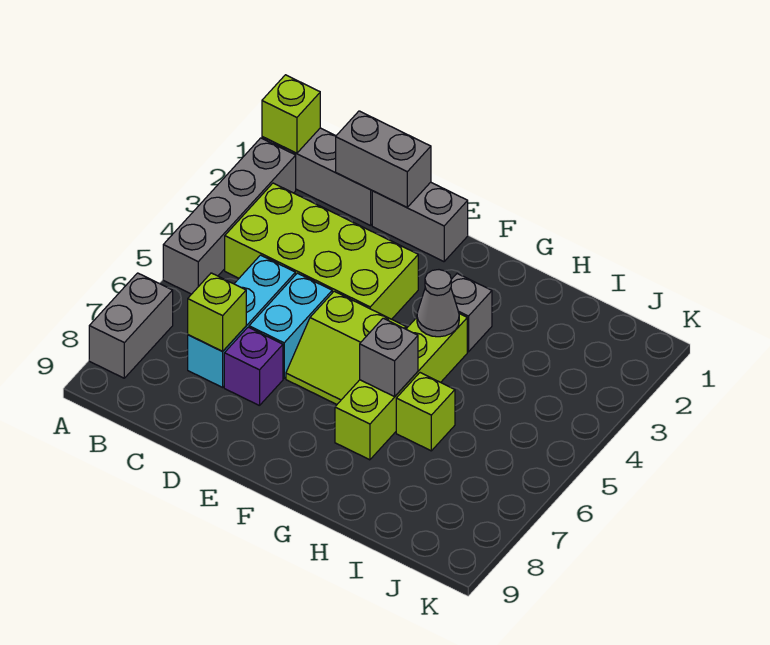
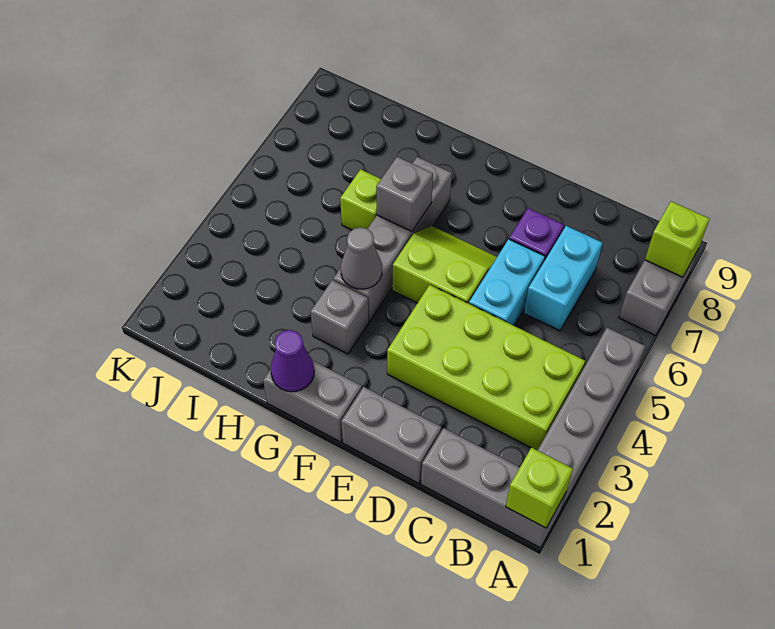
grey brick C1:D1 level 2 -> grey brick F1:G1 level 1
cyan brick C5:C7 level 1 -> cyan brick C6:C7 level 1
lime brick C7 level 2 -> lime brick A8 level 2
none -> purple cone G1 level 2
lime brick G4:G7 level 1 -> grey brick G4:G7 level 1

